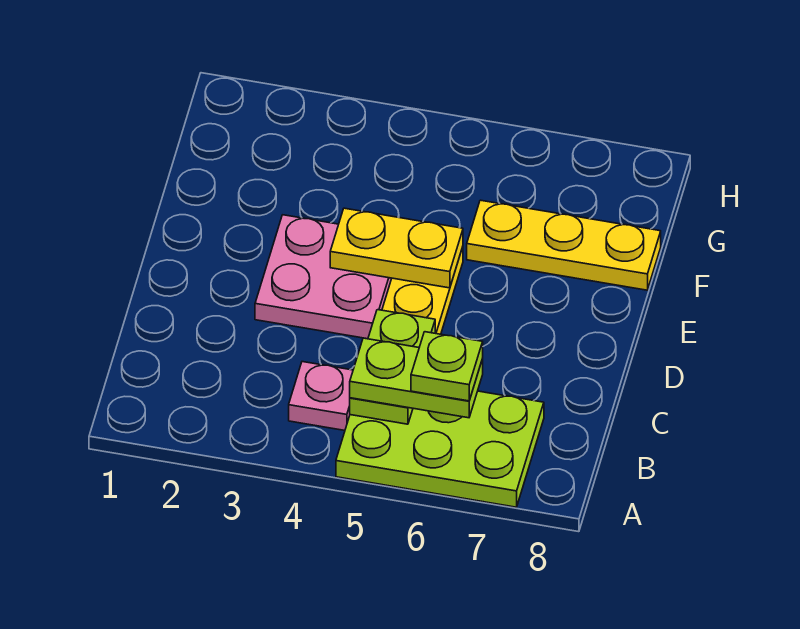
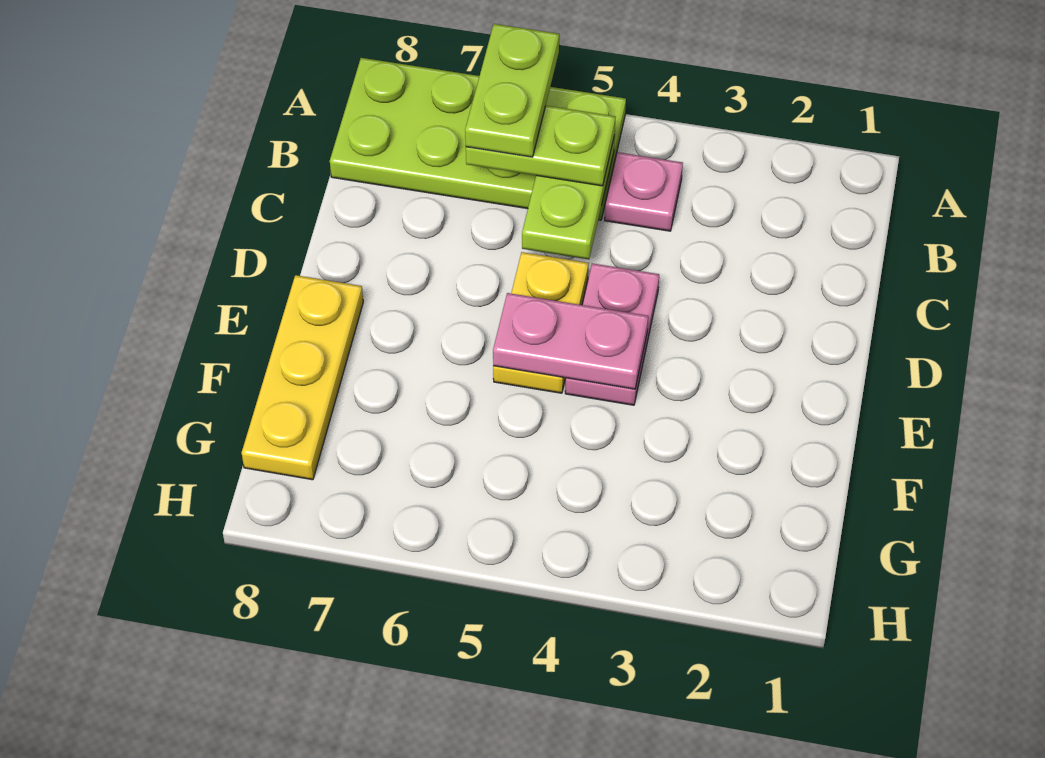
lime plate A5:B7 level 1 -> lime plate A5:B8 level 1
lime plate B6 level 4 -> lime plate A6:B6 level 4
pink plate D3:E4 level 1 -> pink plate D4:E4 level 1
yellow plate E4:E5 level 2 -> pink plate E4:E5 level 2
yellow plate F6:F8 level 1 -> yellow plate E8:G8 level 1

